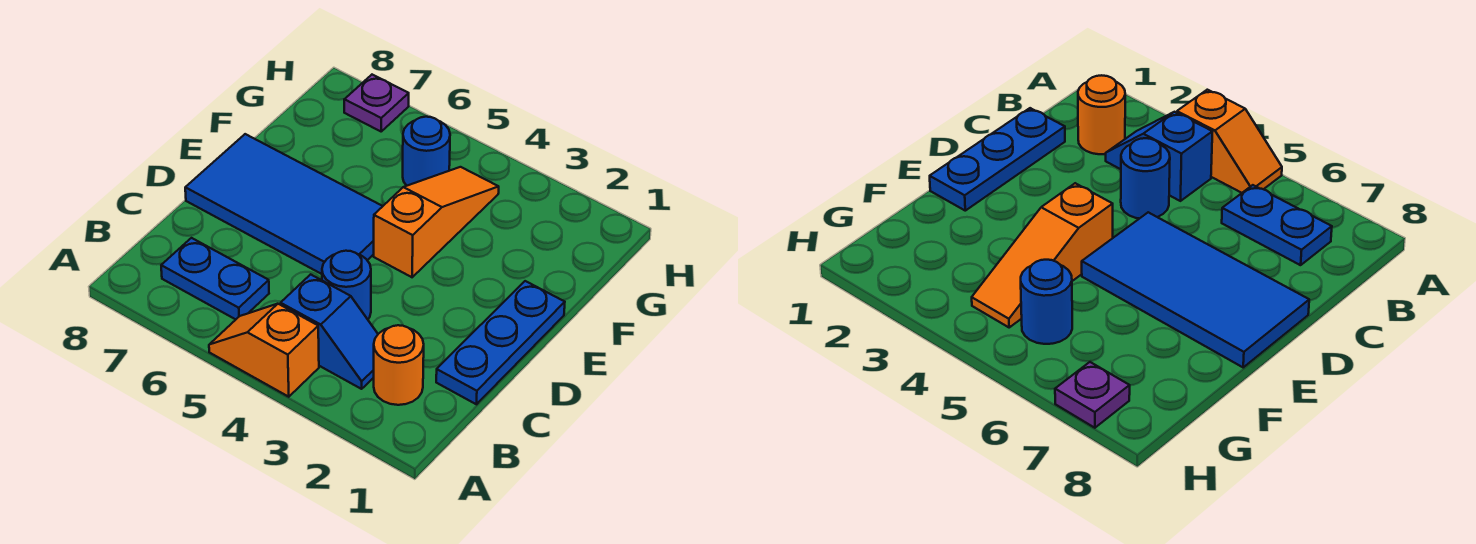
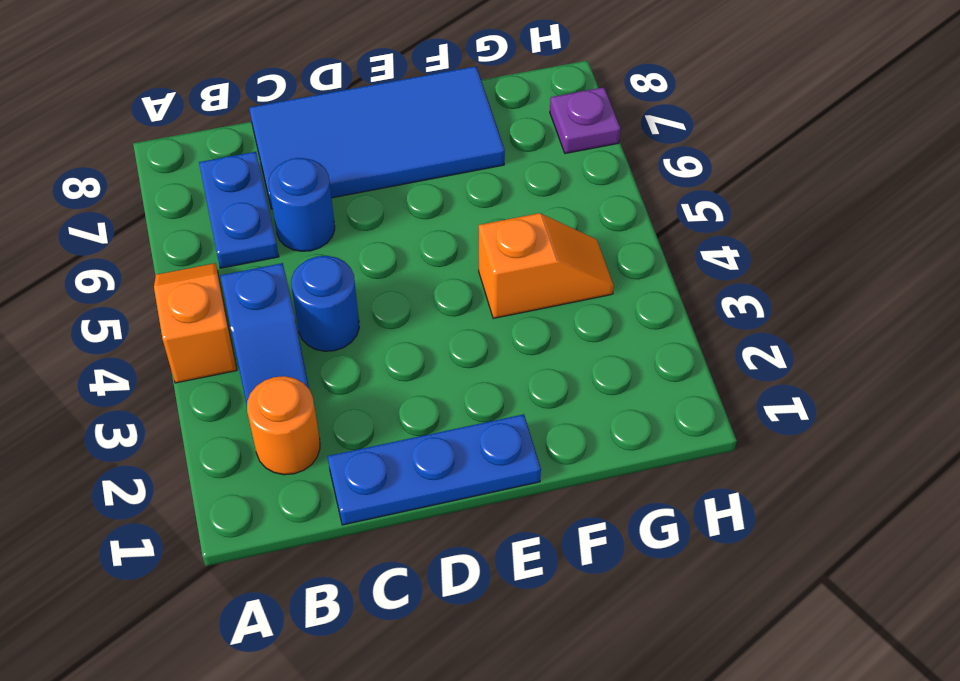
blue tile D5:E8 level 1 -> blue tile C7:F8 level 1
orange slope E4:G4 level 1 top E -> orange slope F4:G4 level 1 top F
blue round brick G5 level 1 -> blue round brick C6 level 1

